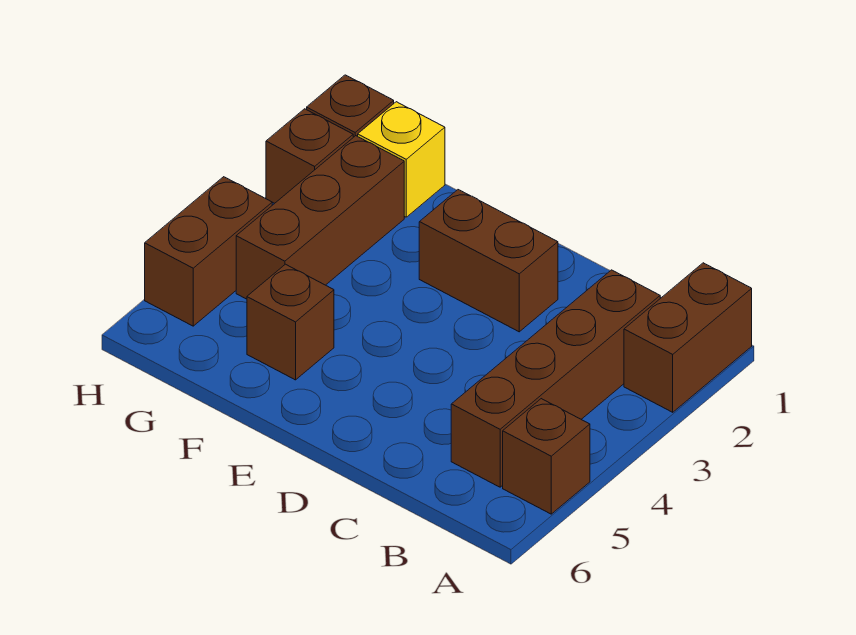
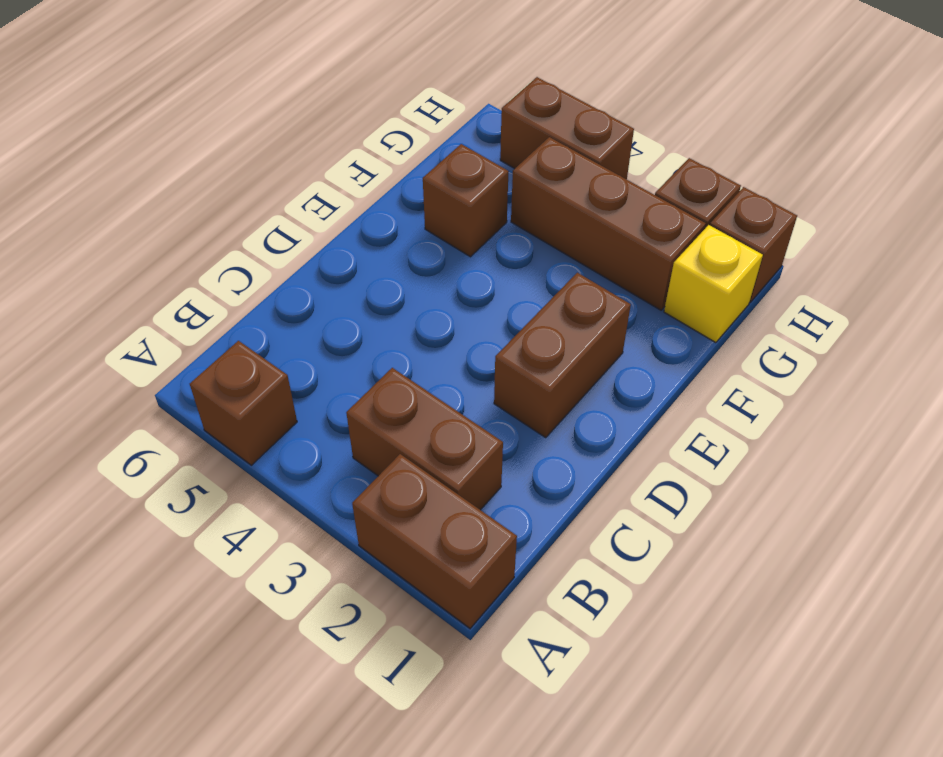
brown brick B2:B5 level 1 -> brown brick B2:B3 level 1

